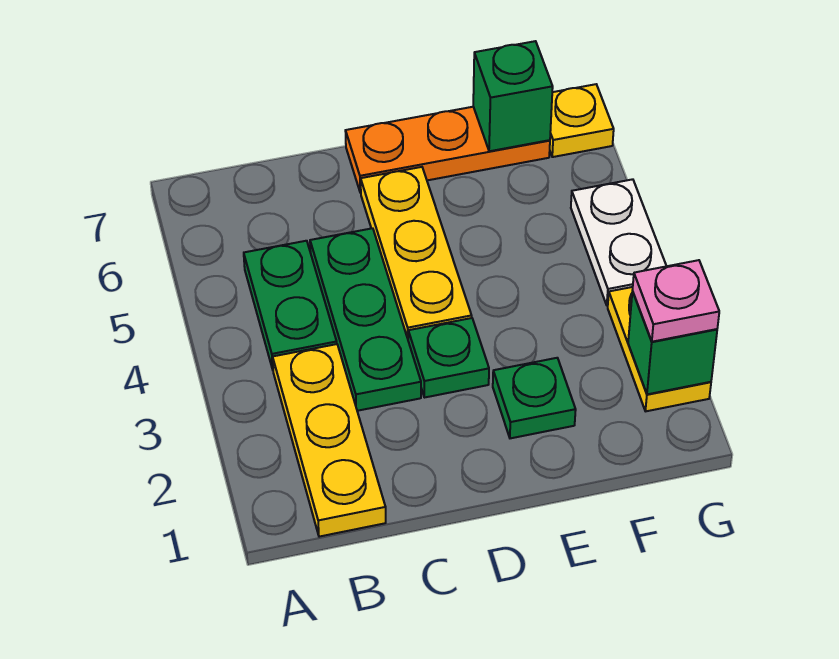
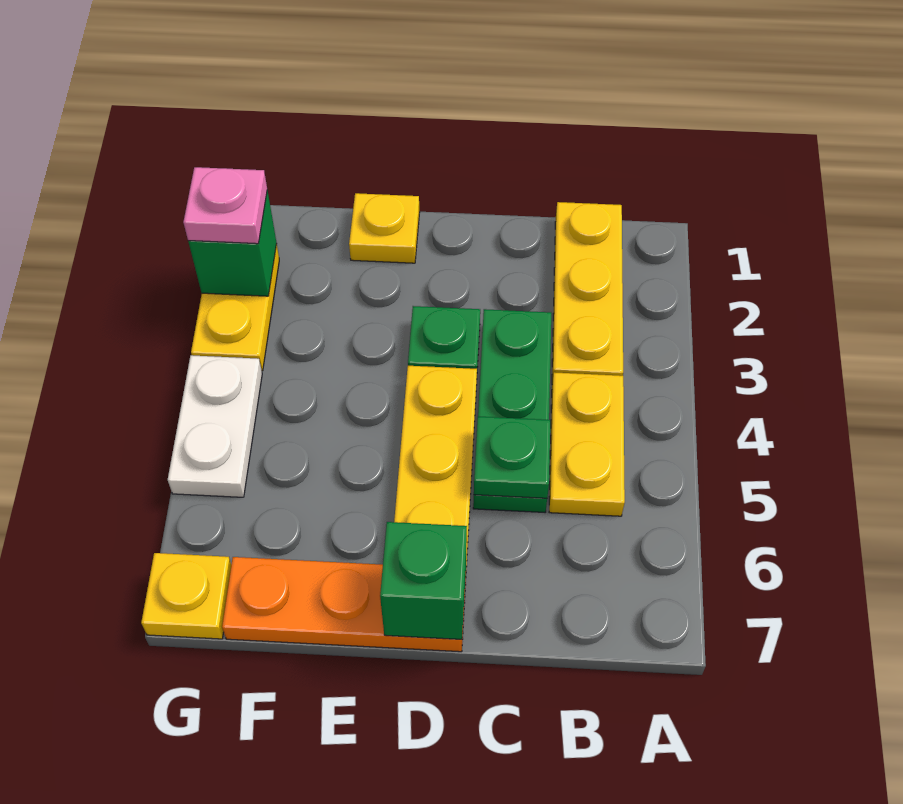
green plate B4:B5 level 1 -> yellow plate B4:B5 level 1
none -> yellow plate E1 level 1
green plate E2 level 1 -> green plate C5 level 2
green brick F7 level 2 -> green brick D7 level 2

